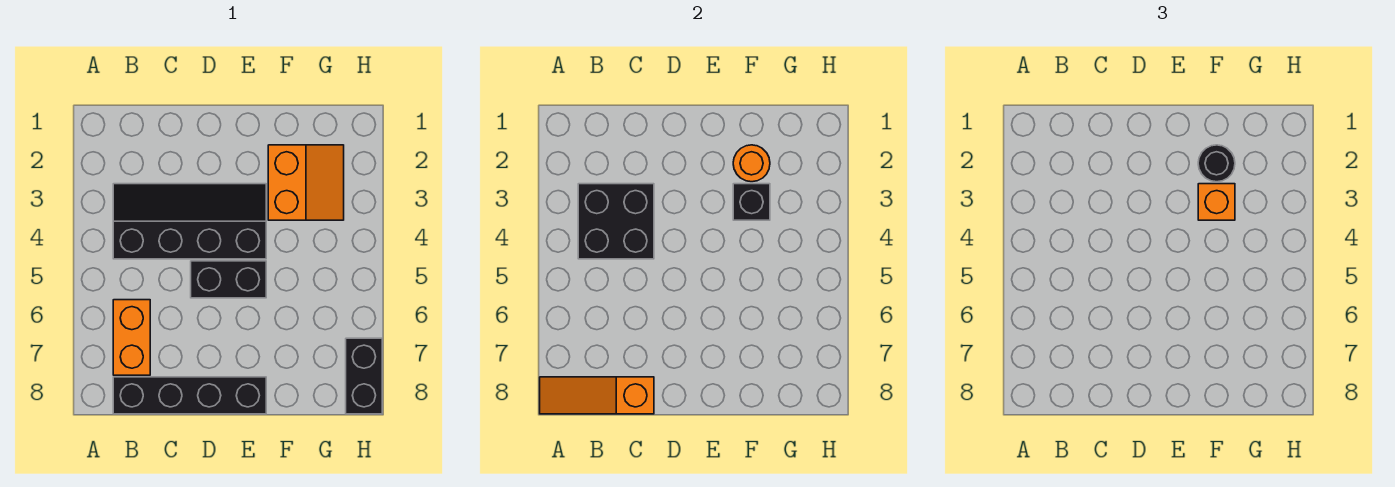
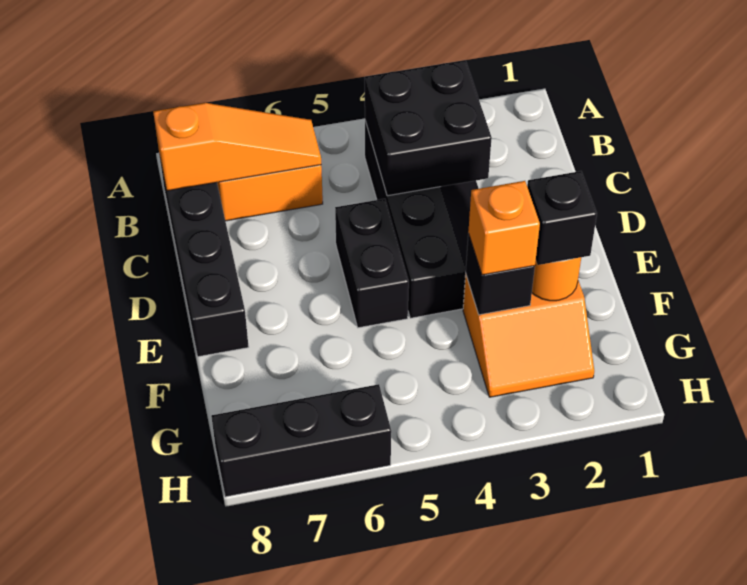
orange slope A8:C8 level 2 top C -> orange slope B6:B8 level 2 top 8
black round brick F2 level 3 -> black brick F2 level 3
black brick H7:H8 level 1 -> black brick H6:H8 level 1

